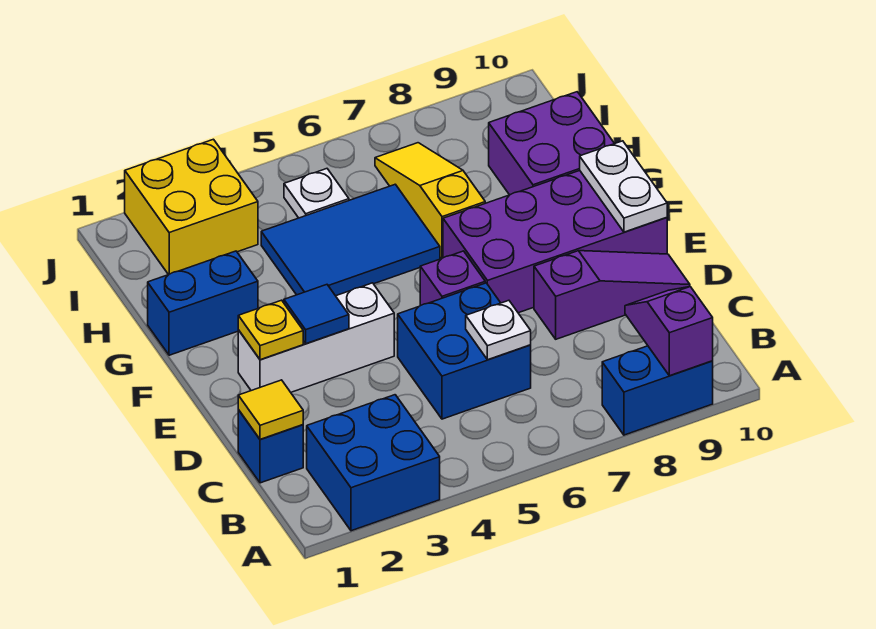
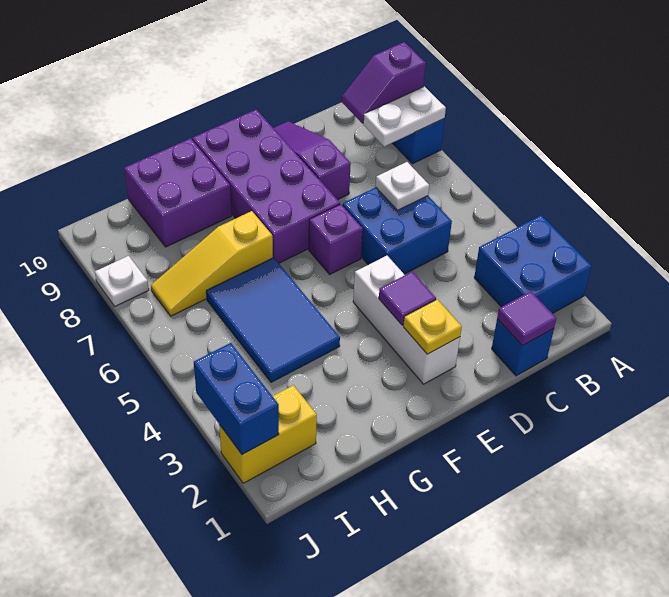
yellow tile C1 level 2 -> purple tile C1 level 2
blue tile E3 level 2 -> purple tile E3 level 2
white plate E10:F10 level 2 -> white plate A8:B8 level 2
blue brick G1:G2 level 1 -> blue brick J2:J3 level 2
yellow brick I2:J3 level 1 -> yellow brick I2:J2 level 1
white plate I5 level 1 -> white plate J8 level 1

